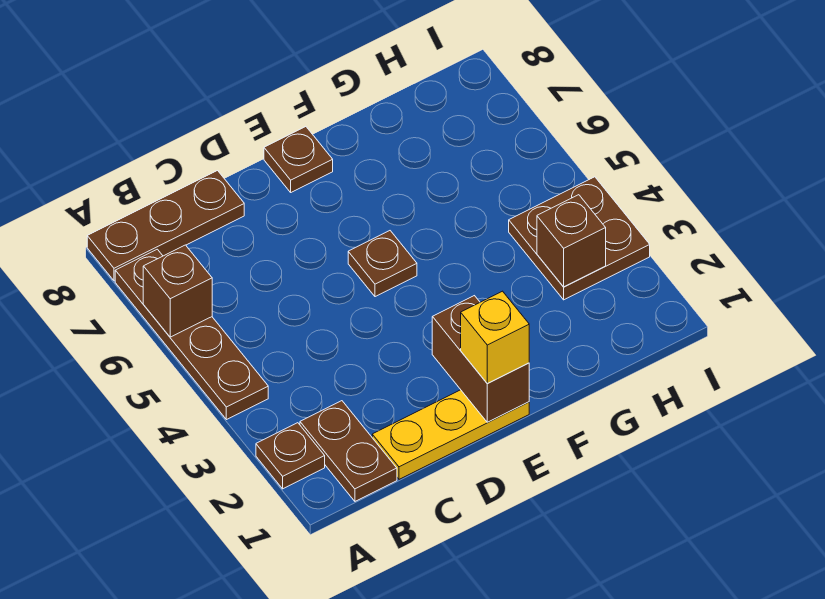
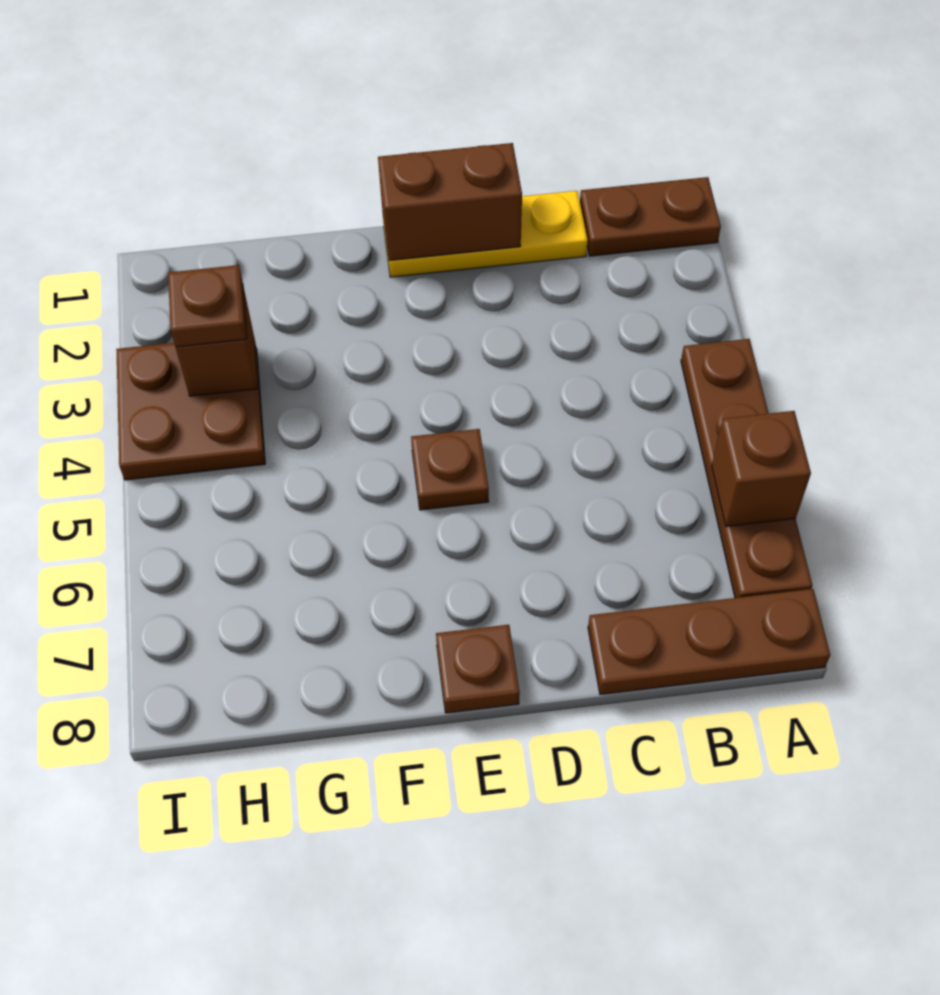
brown plate A2 level 1 -> brown plate H3 level 3
brown plate B1:B2 level 1 -> brown plate A1:B1 level 1
brown brick E1:E2 level 2 -> brown brick D1:E1 level 2
yellow brick E1 level 3 -> none

